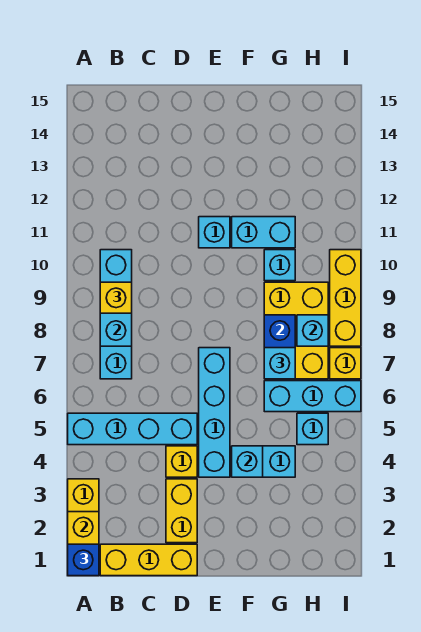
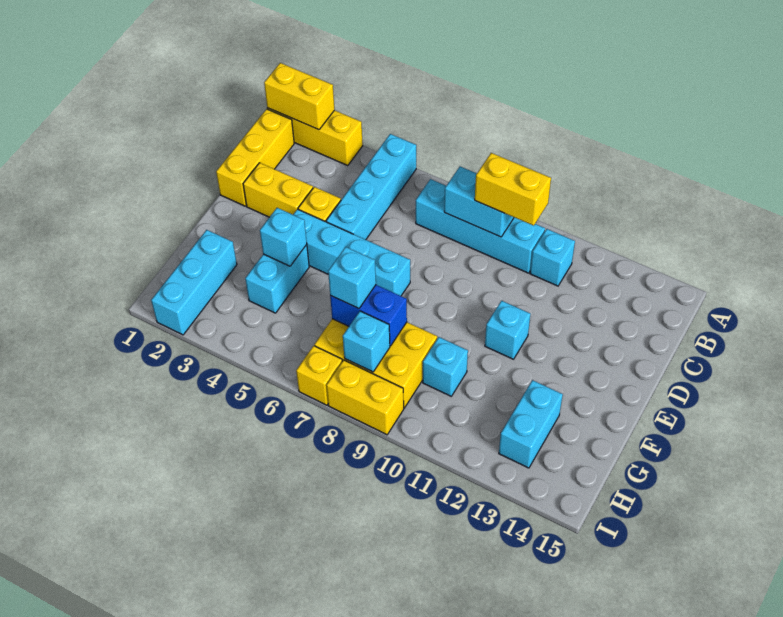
blue brick A1 level 3 -> none
yellow brick B9 level 3 -> yellow brick B9:B10 level 3
cyan brick F11:G11 level 1 -> cyan brick G13:H13 level 1
cyan brick G6:I6 level 1 -> cyan brick G2:I2 level 1
cyan brick H5 level 1 -> cyan brick B11 level 1
yellow brick I8:I10 level 1 -> yellow brick I8:I9 level 1

